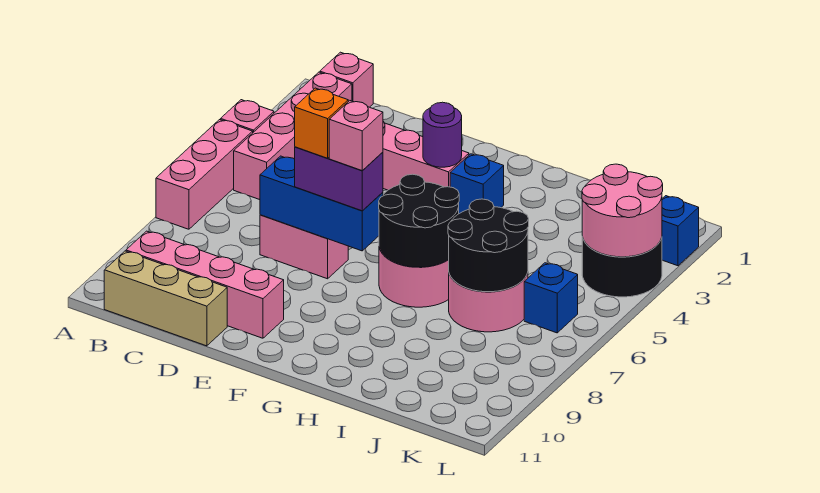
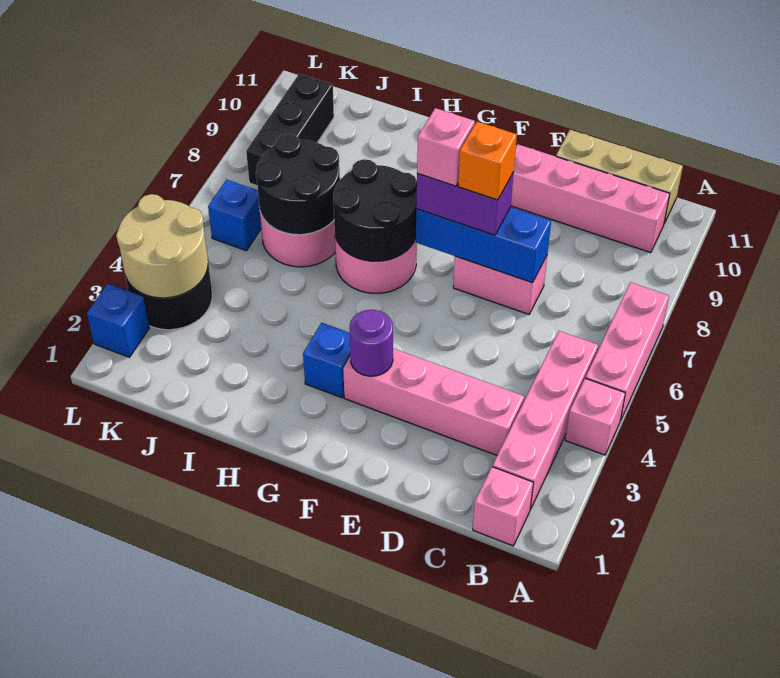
pink round brick K3:L4 level 2 -> tan round brick K3:L4 level 2
none -> black brick K8:K10 level 1

